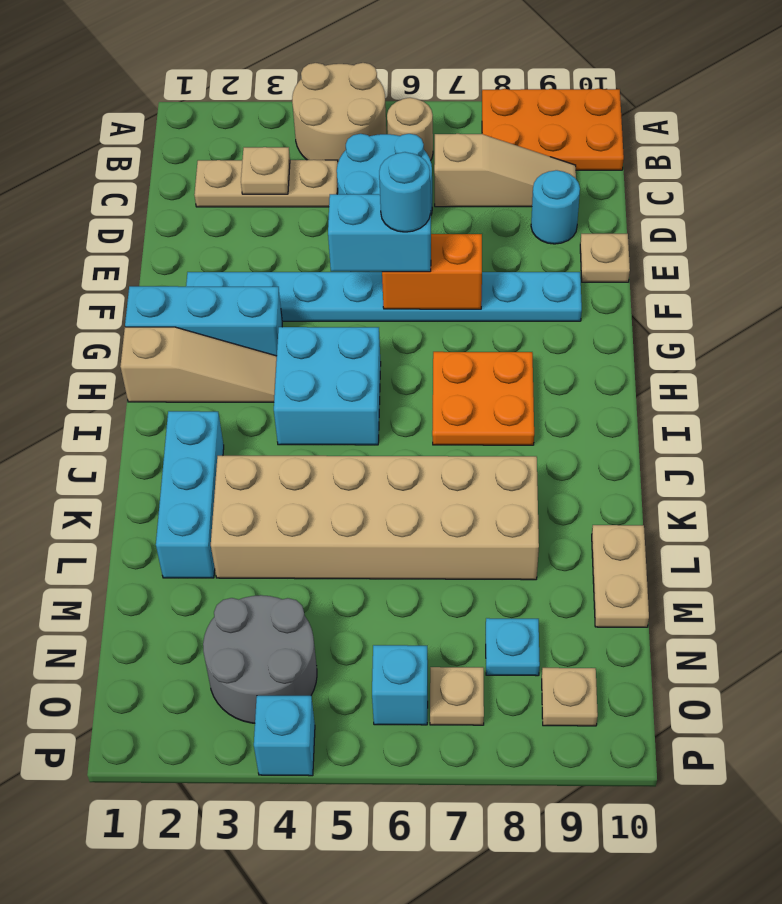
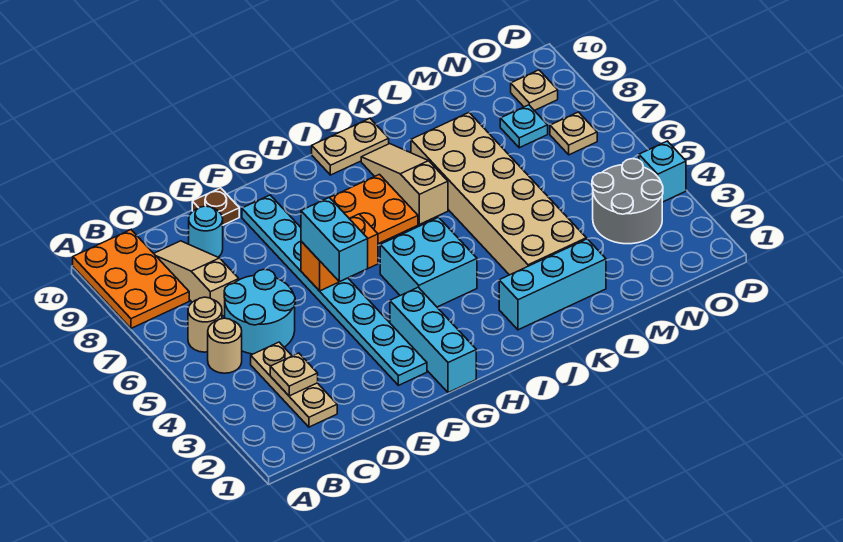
tan round brick A4:B5 level 1 -> tan round brick B5 level 1
tan plate E10 level 1 -> brown plate E10 level 1
orange brick F6:F7 level 2 -> orange brick F6:G6 level 2
cyan round brick F6 level 4 -> none
tan slope H1:H3 level 1 top 1 -> tan slope J7:J9 level 1 top 7
tan plate L10:M10 level 1 -> tan plate I10:J10 level 1
cyan brick O6 level 1 -> none

